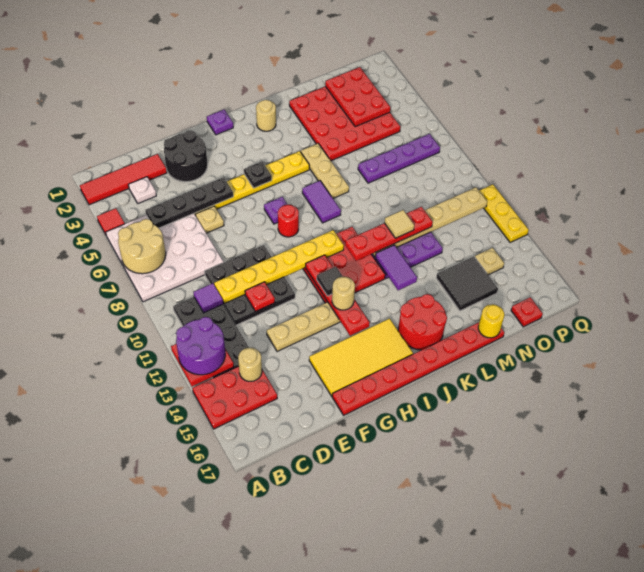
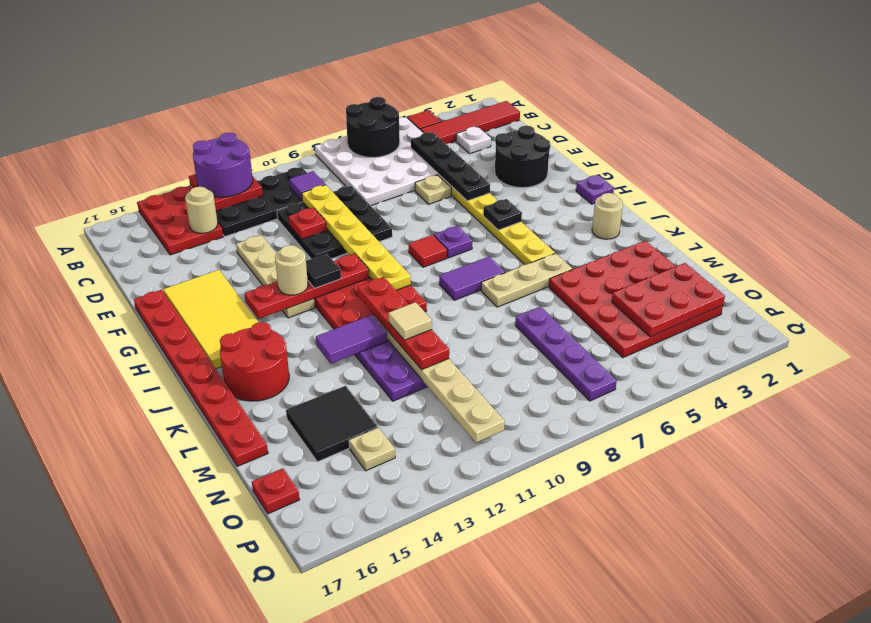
red tile A2:D2 level 1 -> red tile B1:B4 level 1
tan round brick A6:B7 level 2 -> black round brick A6:B7 level 2
red round brick H8 level 1 -> red tile H8 level 1
yellow round brick M17 level 2 -> none
yellow plate Q11:Q13 level 1 -> none

